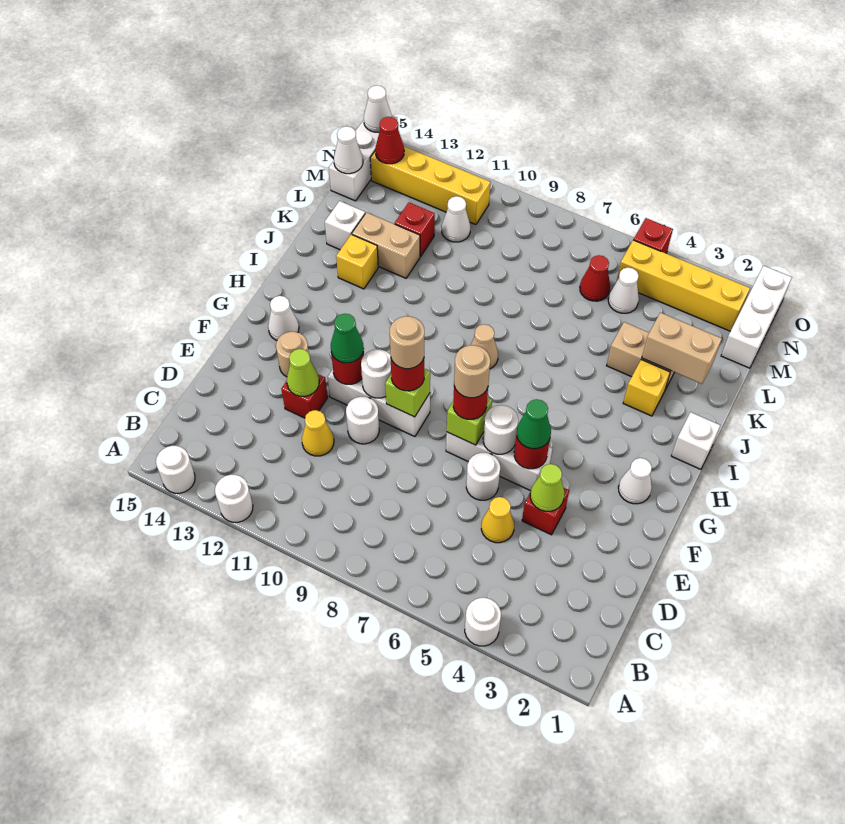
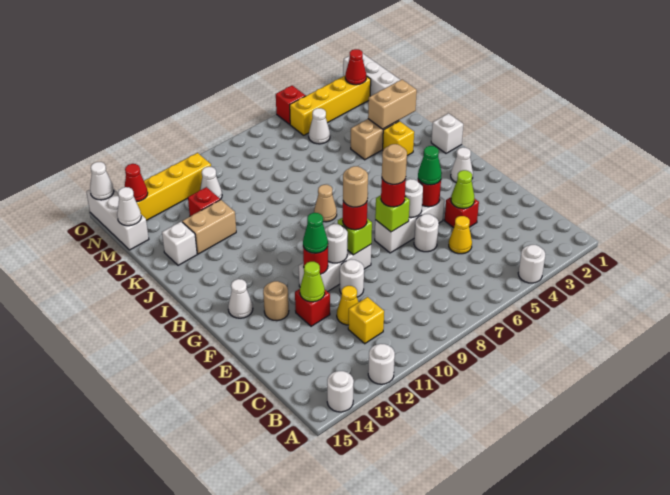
yellow brick J13 level 1 -> yellow brick C11 level 1
red cone M6 level 1 -> red cone N2 level 2

